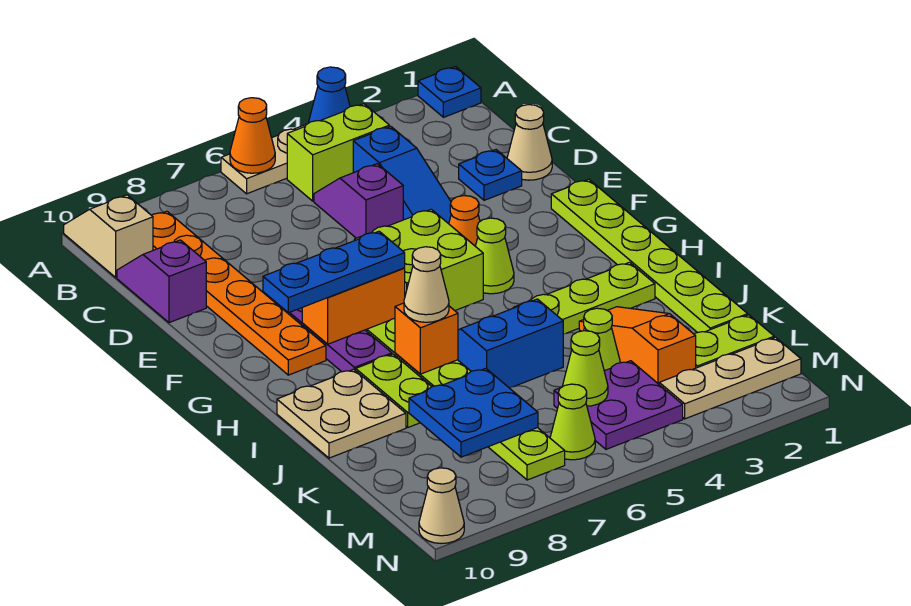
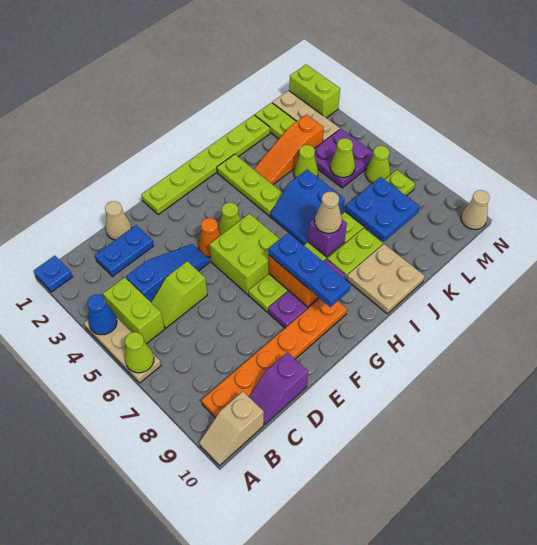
orange cone A6 level 2 -> lime cone A6 level 2
purple slope C5:D5 level 1 top D -> lime slope C5:D5 level 1 top D
blue plate D2 level 1 -> blue plate C2:D2 level 1
orange brick I7 level 2 -> purple brick I7 level 2
none -> lime brick N1:N2 level 1

